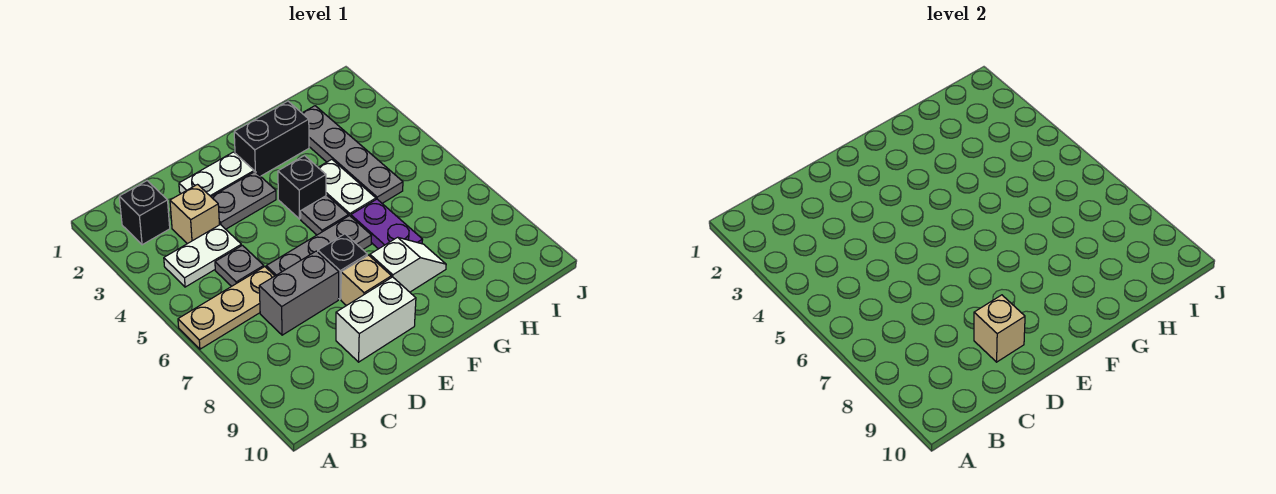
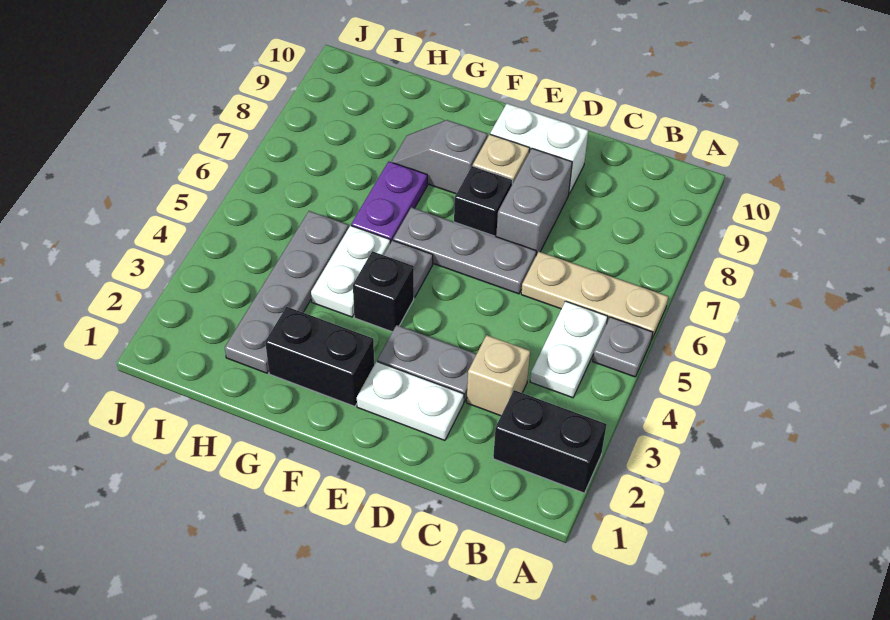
black brick B2 level 1 -> black brick A2:B2 level 1
white plate B4:C4 level 1 -> white plate B4:B5 level 1
grey plate C5 level 1 -> grey plate A5 level 1
grey brick C7:D7 level 1 -> grey brick D7:D8 level 1
tan brick D9 level 2 -> none
white slope F8:G8 level 1 top F -> grey slope F8:G8 level 1 top F

